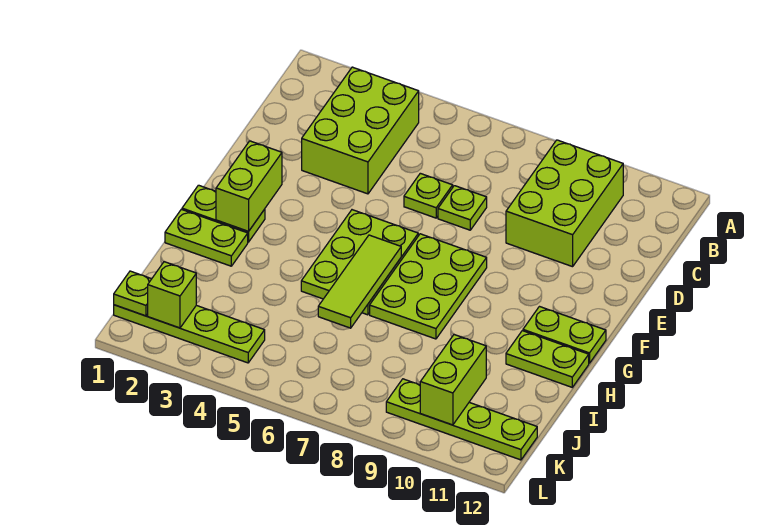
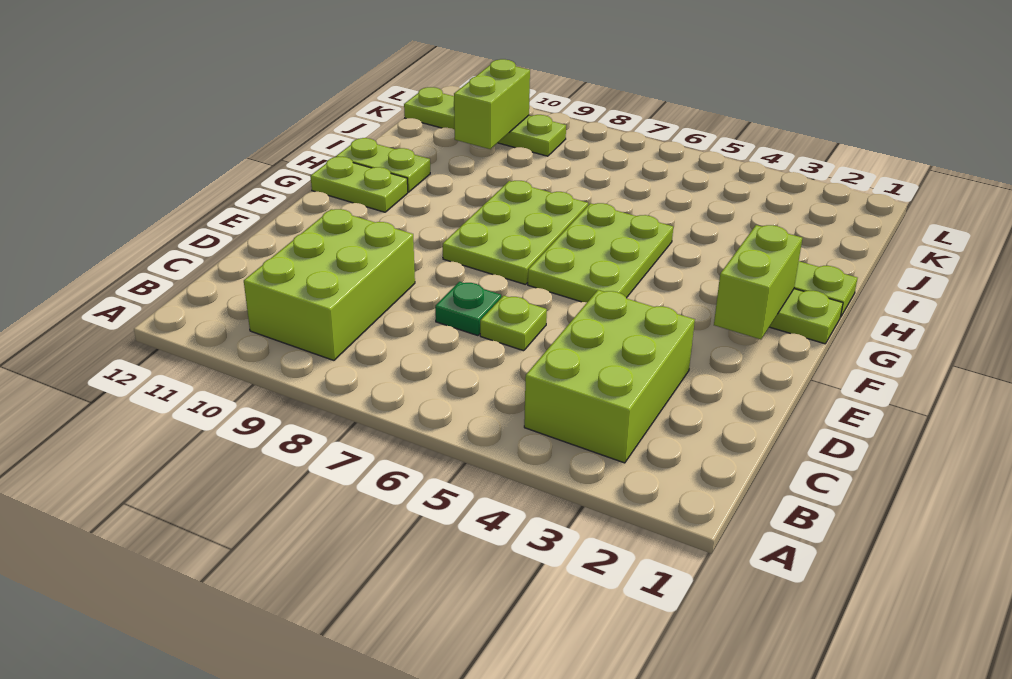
lime plate D7 level 1 -> green plate D7 level 1
lime tile G6:I6 level 2 -> none
lime plate K1:K4 level 1 -> none
lime plate K1 level 2 -> none
lime brick K2 level 2 -> none

